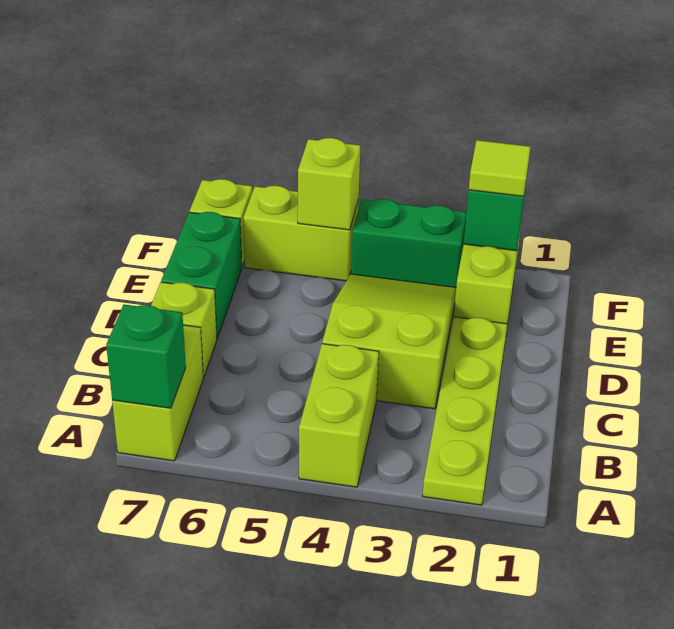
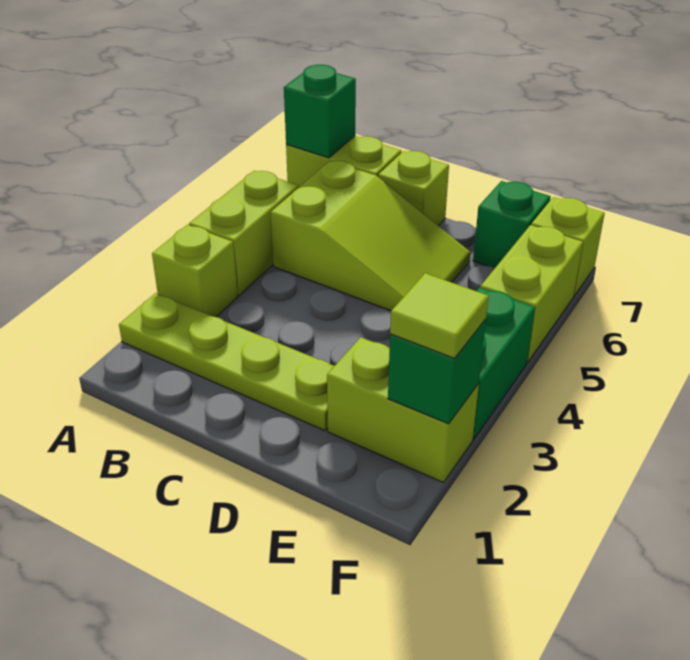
lime brick A4:B4 level 1 -> lime brick A4:A5 level 1
lime slope C3:E4 level 1 top C -> lime slope B5:D6 level 1 top B
green brick D7:E7 level 1 -> green brick E7 level 1
lime brick F5 level 2 -> lime brick A3 level 1

